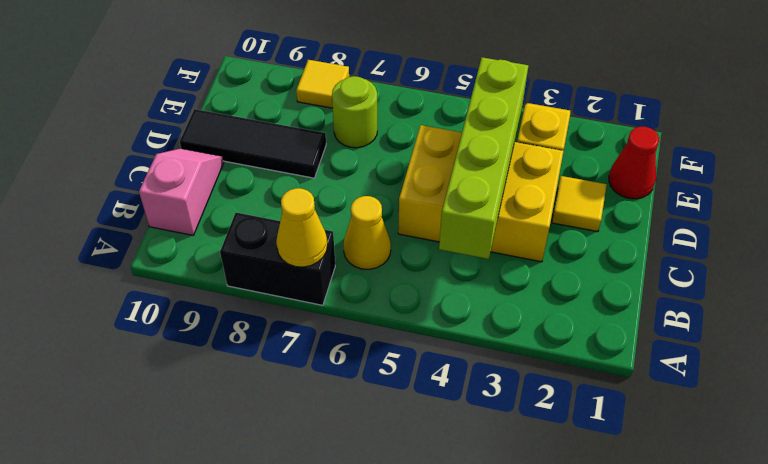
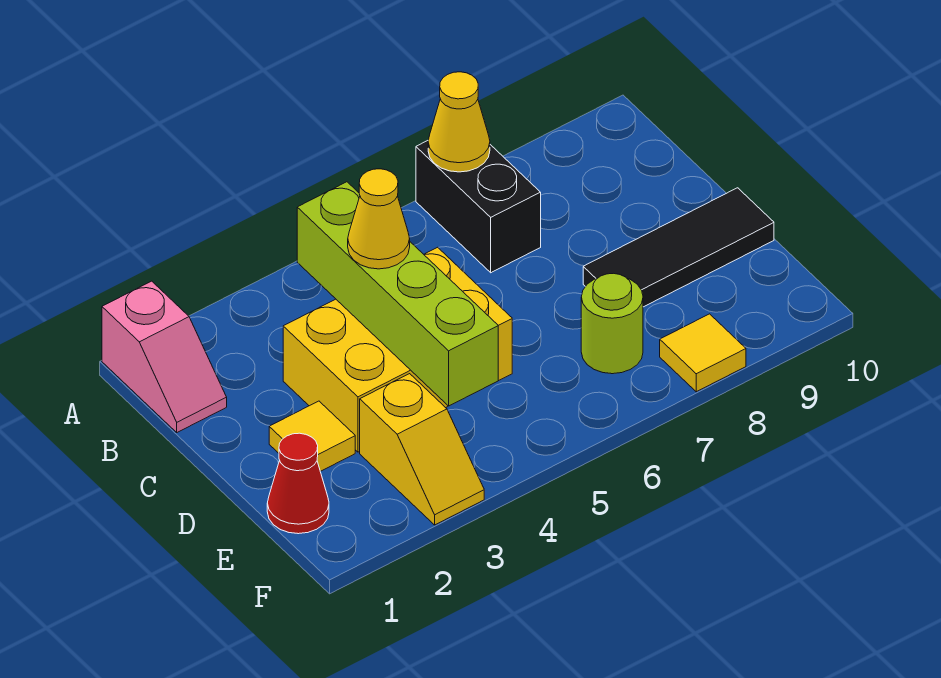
black brick A7:A8 level 1 -> black brick A7:B7 level 1
yellow cone B6 level 1 -> yellow cone C4 level 3
pink slope B10:C10 level 1 top B -> pink slope A1:B1 level 1 top A

